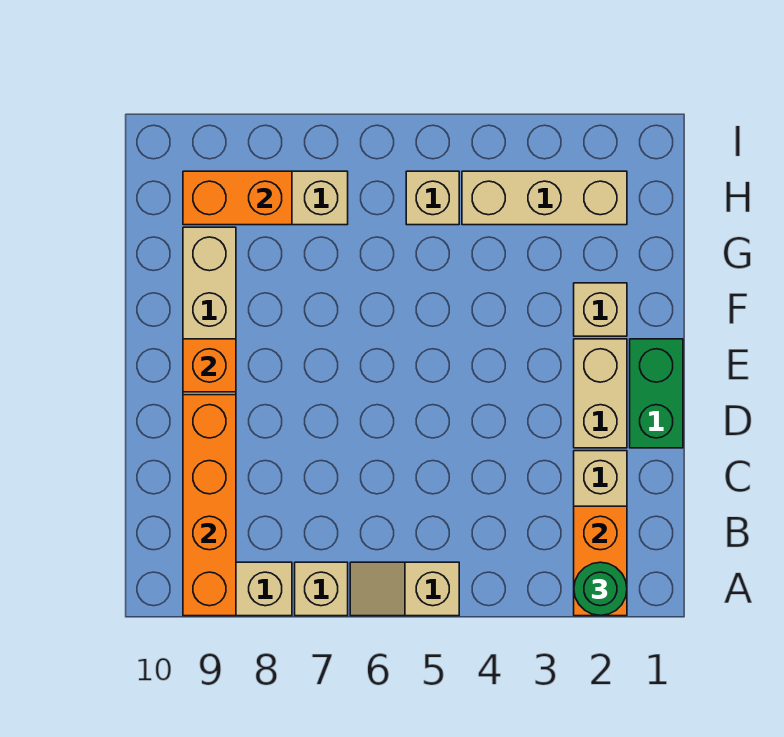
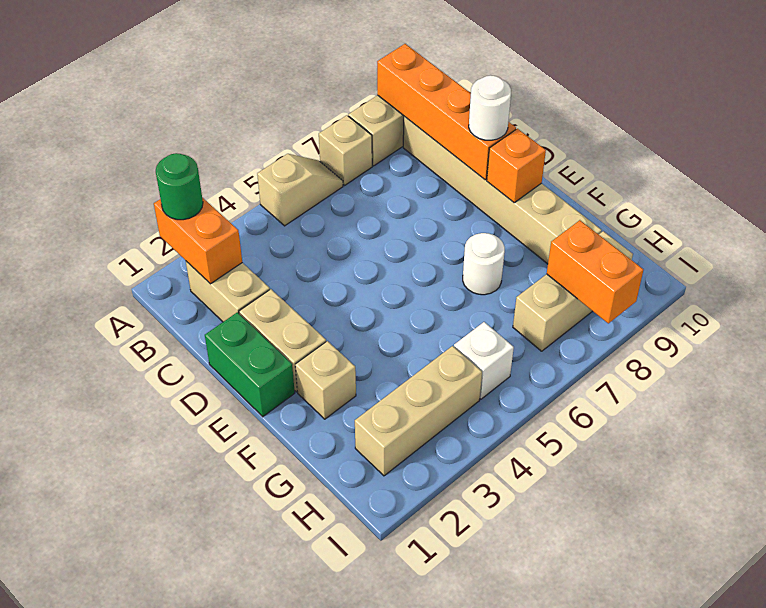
none -> white round brick D9 level 3
none -> white round brick F7 level 1
tan brick H5 level 1 -> white brick H5 level 1
orange brick H8:H9 level 2 -> orange brick H8:I8 level 2

